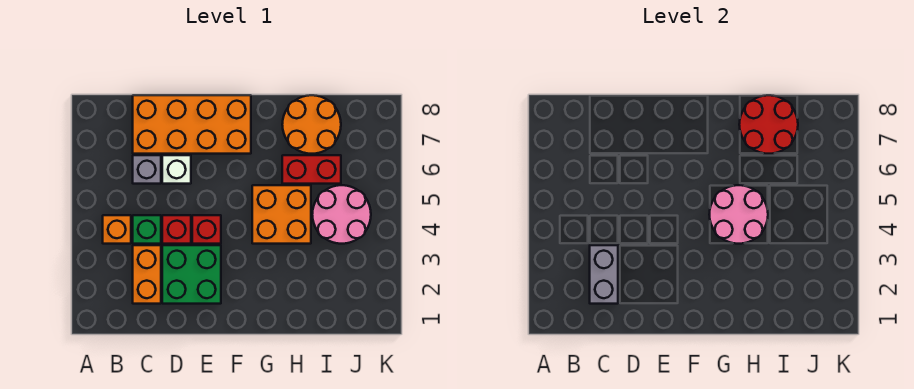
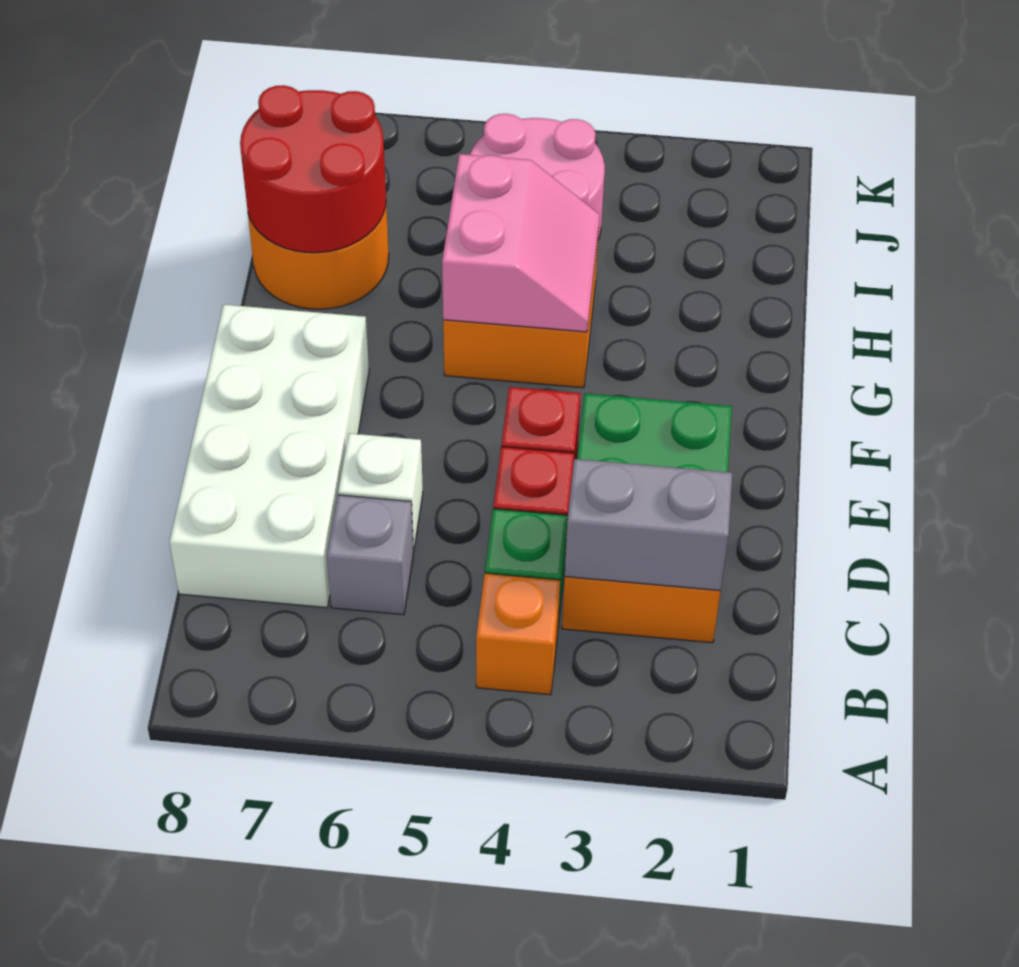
orange brick C7:F8 level 1 -> white brick C7:F8 level 1
pink round brick G4:H5 level 2 -> pink slope G4:H5 level 2 top 5
red brick H6:I6 level 1 -> none

